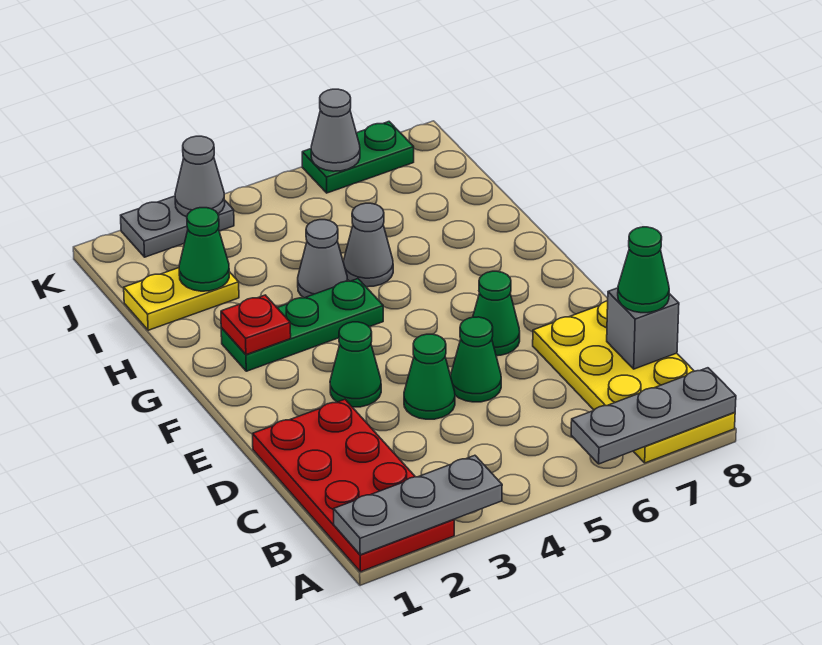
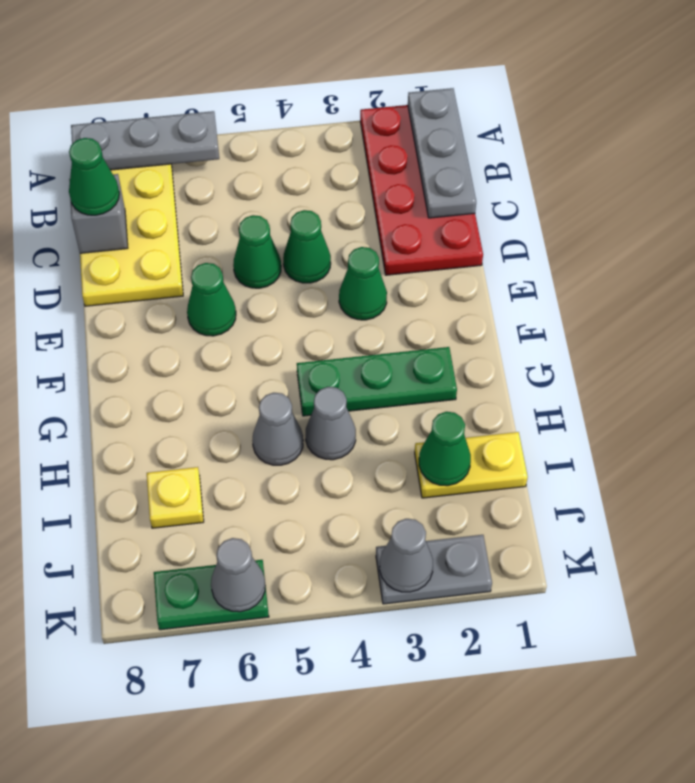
grey plate A1:A3 level 2 -> grey plate A1:C1 level 2
red plate G2 level 2 -> none
none -> yellow plate I7 level 1

